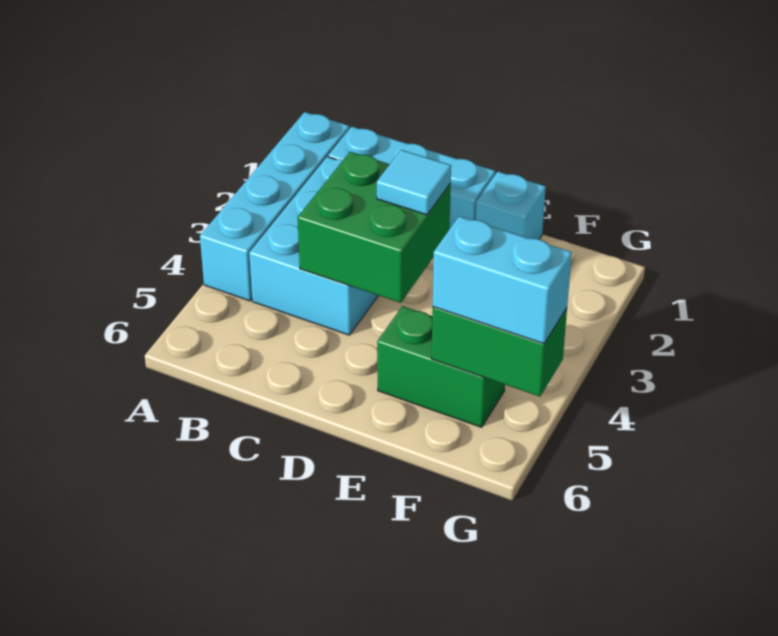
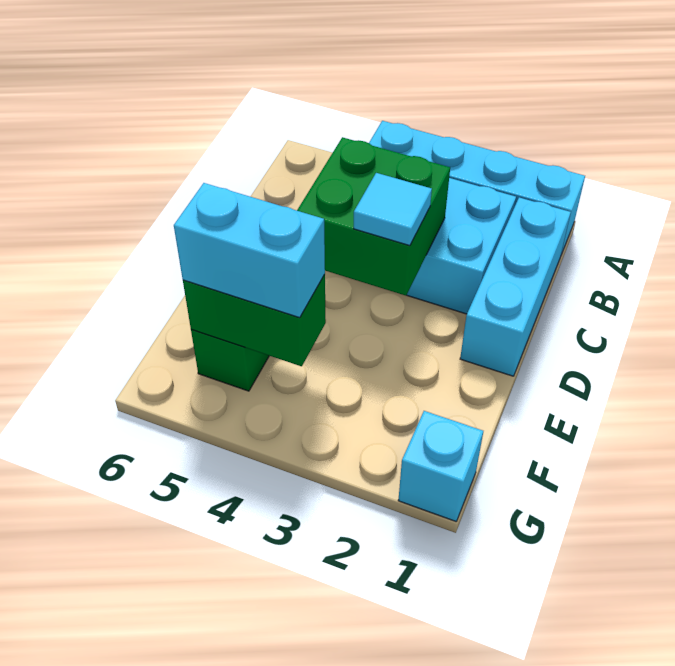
cyan brick E1 level 1 -> cyan brick G1 level 1
green brick F5:G5 level 2 -> green brick F4:F5 level 2
cyan brick F5:G5 level 3 -> cyan brick F4:F5 level 3

